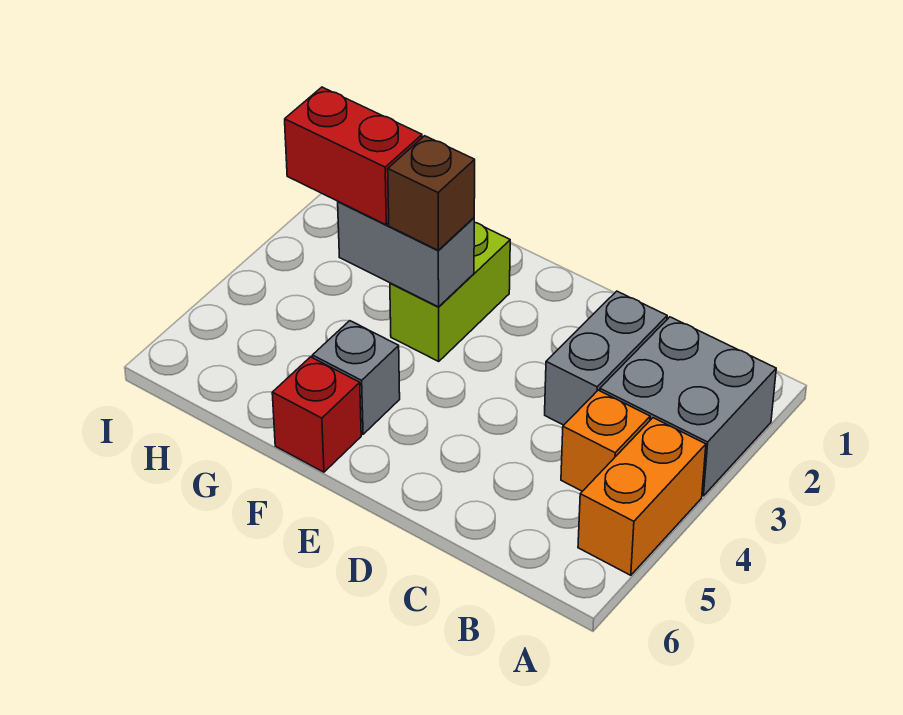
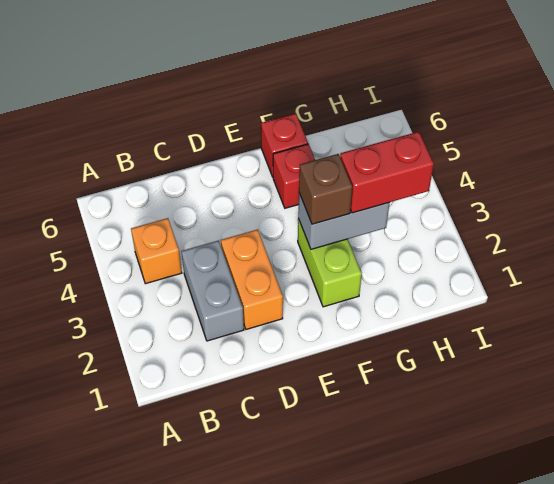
grey brick A2:B3 level 1 -> none
orange brick A4:A5 level 1 -> orange brick D2:D3 level 1
grey brick F5 level 1 -> red brick F5 level 1

